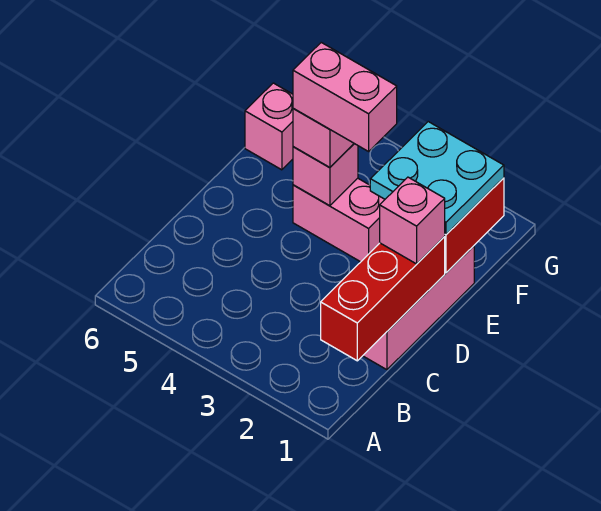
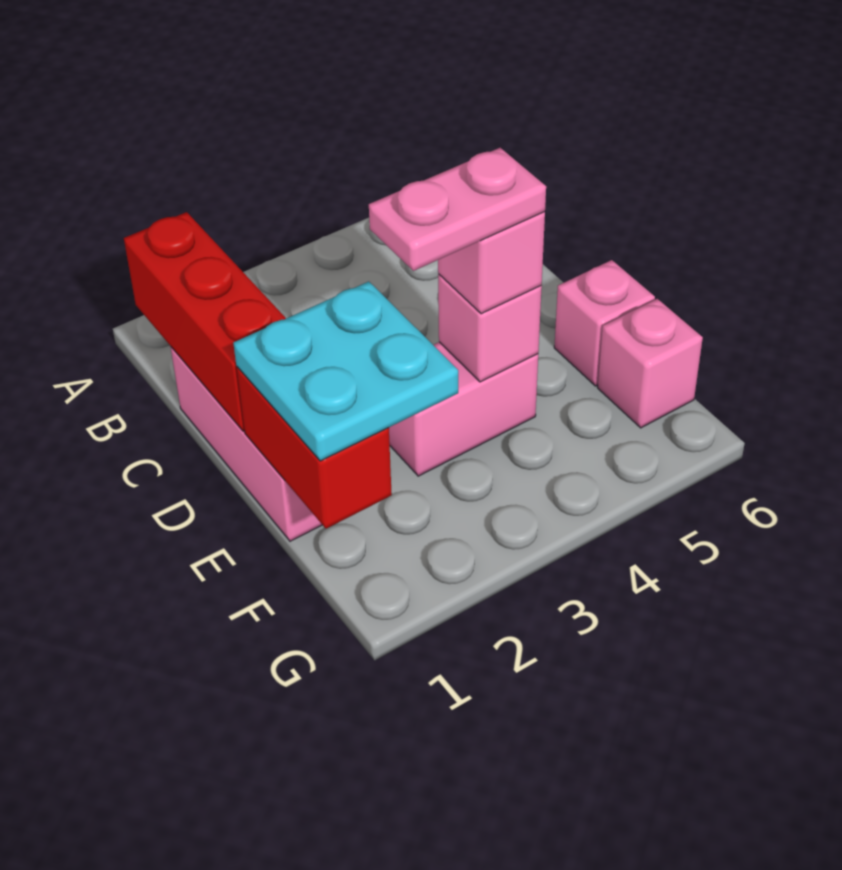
pink brick D1 level 3 -> pink brick E6 level 1
pink brick E3:E4 level 4 -> pink plate E3:E4 level 4

